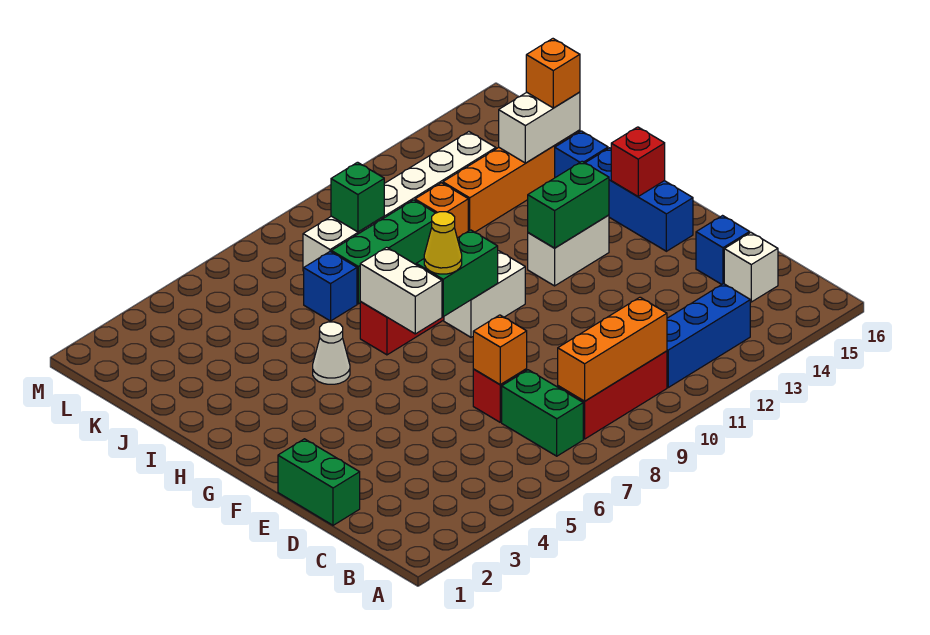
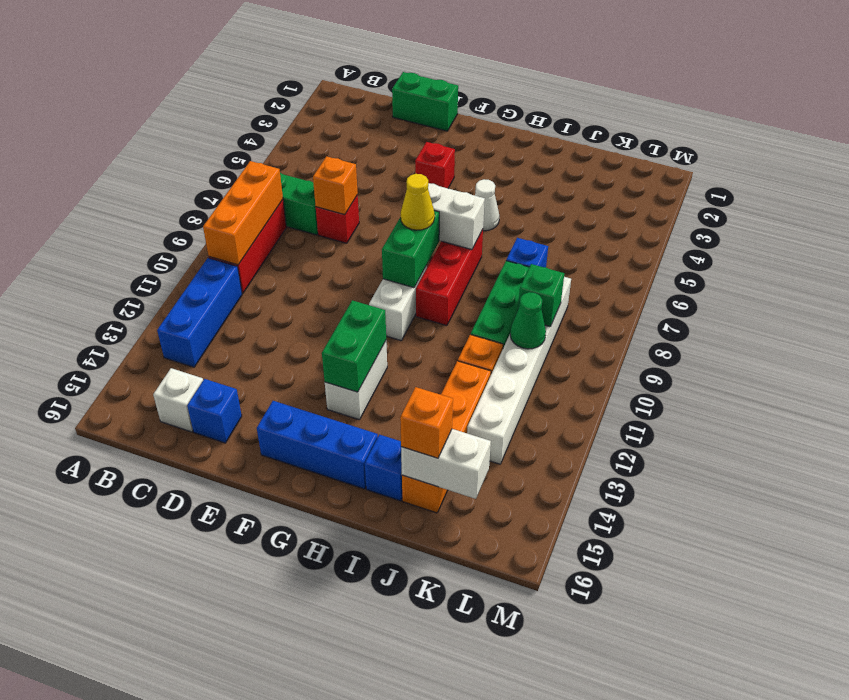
red brick G15 level 2 -> red brick F4 level 1
white brick J14:J15 level 2 -> white brick J15:K15 level 2
none -> green cone K10 level 2

